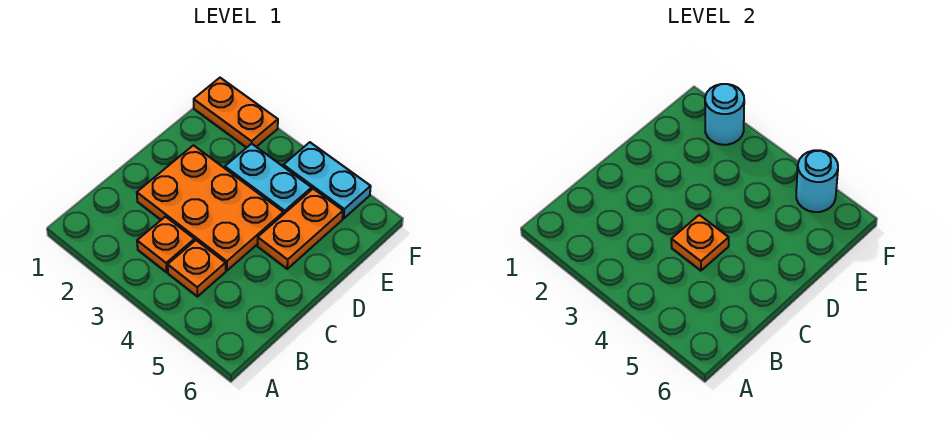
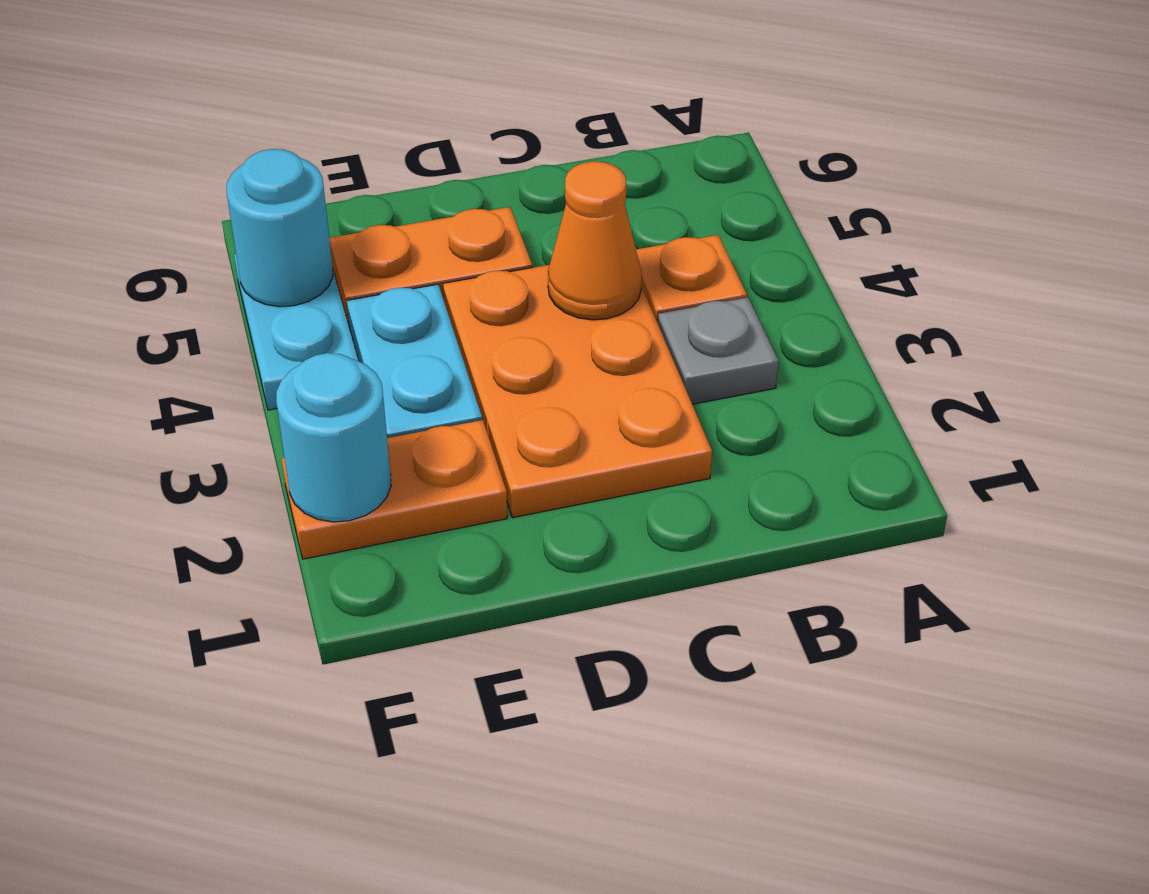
orange plate B3 level 1 -> grey plate B3 level 1
orange plate C4 level 2 -> orange cone C4 level 2
orange plate F1:F2 level 1 -> orange plate E2:F2 level 1

